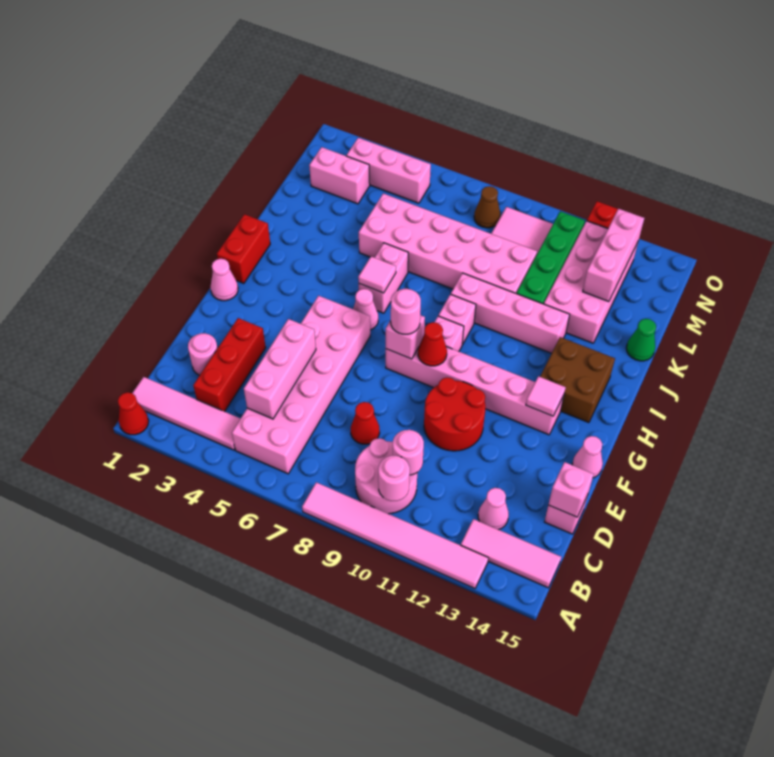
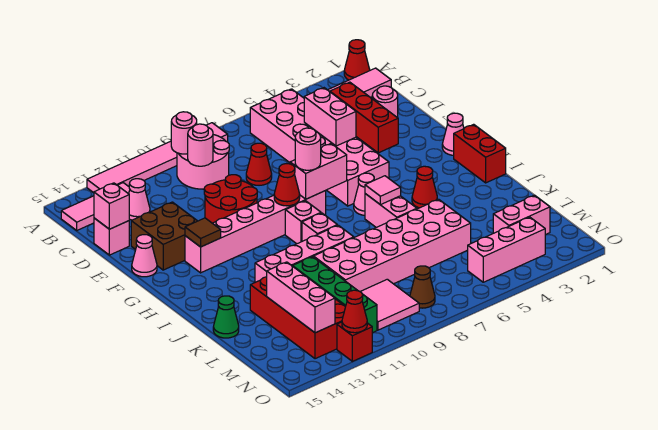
pink brick C5:E5 level 2 -> pink brick D5:E5 level 2
pink brick G8 level 2 -> pink brick G7:G8 level 2
pink tile G13 level 2 -> brown tile G13 level 2
brown brick H13:I14 level 1 -> brown brick E13:F14 level 1
none -> red cone I4 level 1
pink brick K12:N13 level 1 -> red brick K12:N13 level 1
none -> red cone O12 level 2

